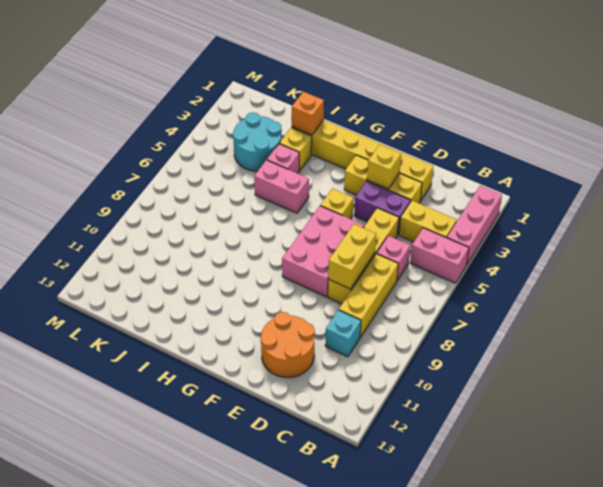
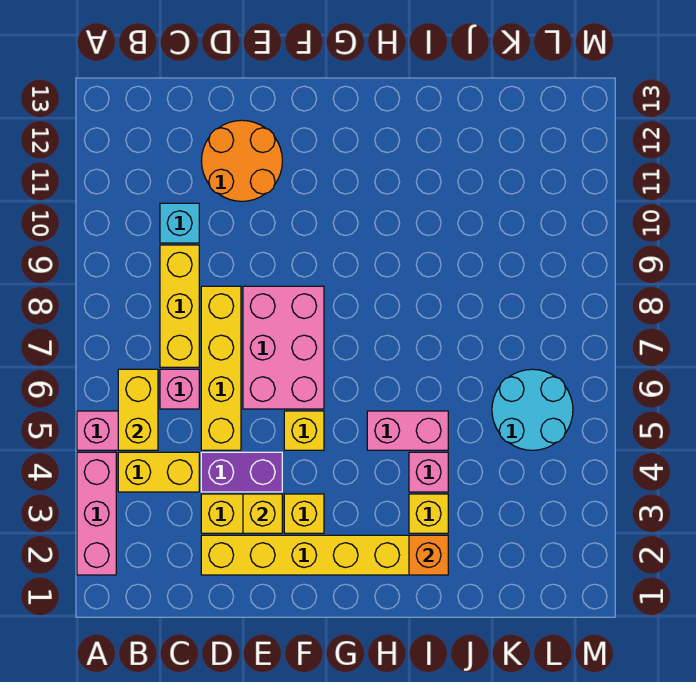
yellow brick D7:D8 level 2 -> yellow brick B5:B6 level 2
cyan round brick J3:K4 level 1 -> cyan round brick K5:L6 level 1

